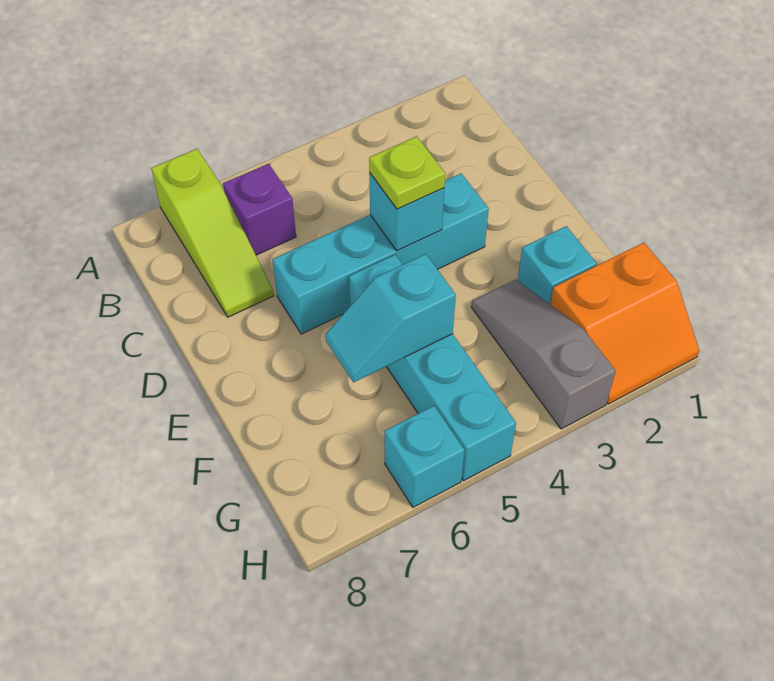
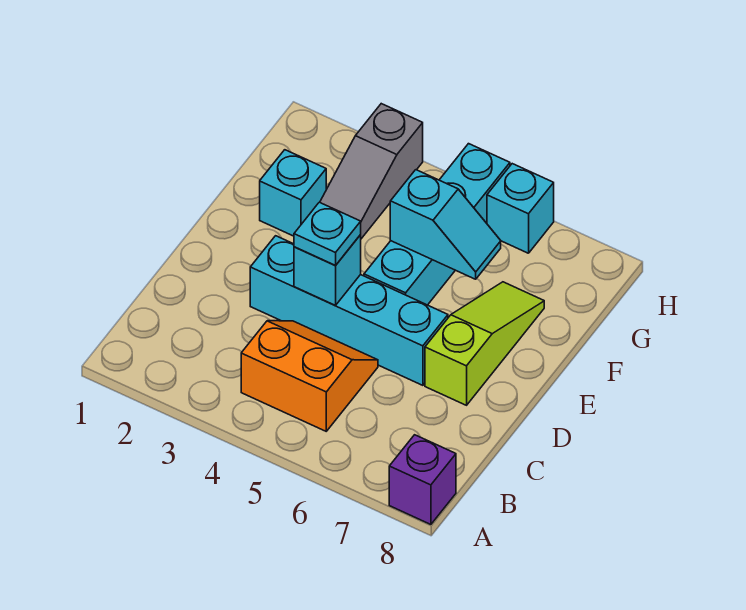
lime slope A7:C7 level 1 top A -> lime slope D7:F7 level 1 top D
purple brick B6 level 1 -> purple brick A8 level 1
lime plate D4 level 3 -> cyan plate D4 level 3
orange slope G1:H2 level 1 top G -> orange slope B4:C5 level 1 top B

